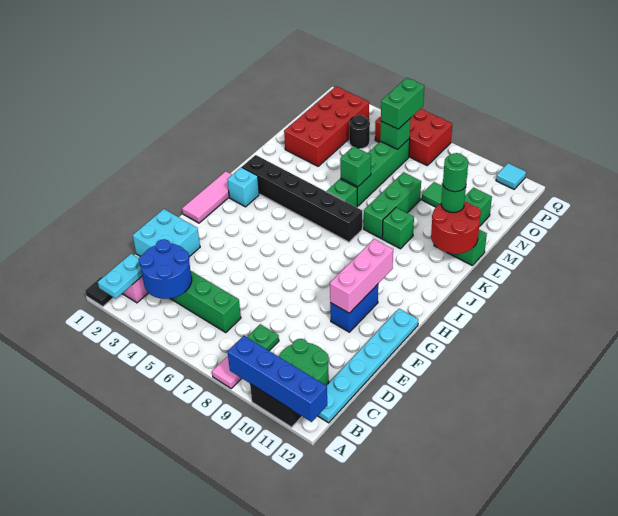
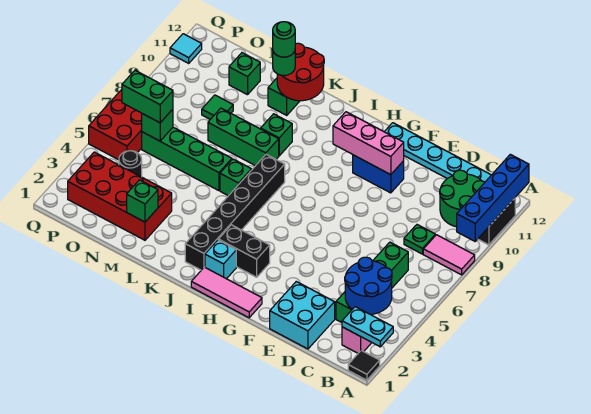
none -> black brick H3:I3 level 1
green brick L6 level 2 -> green brick M2 level 2

